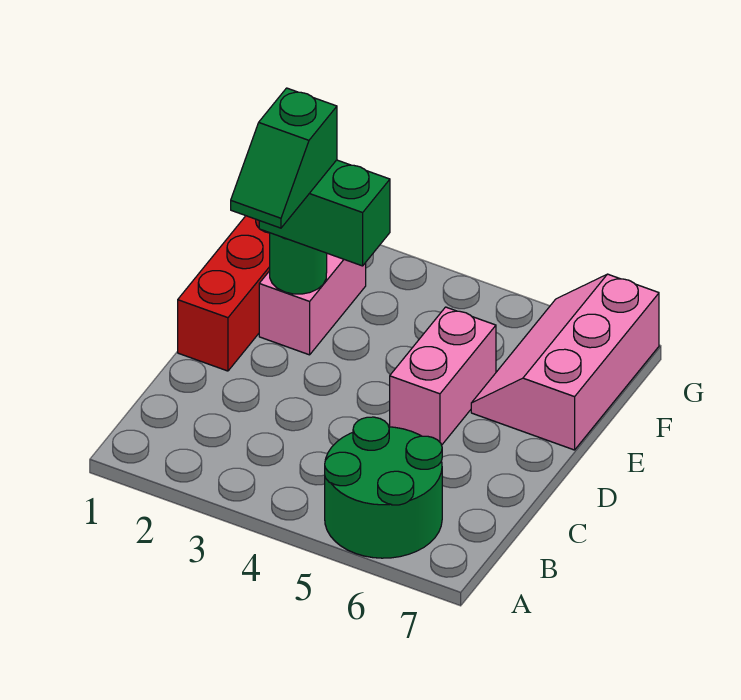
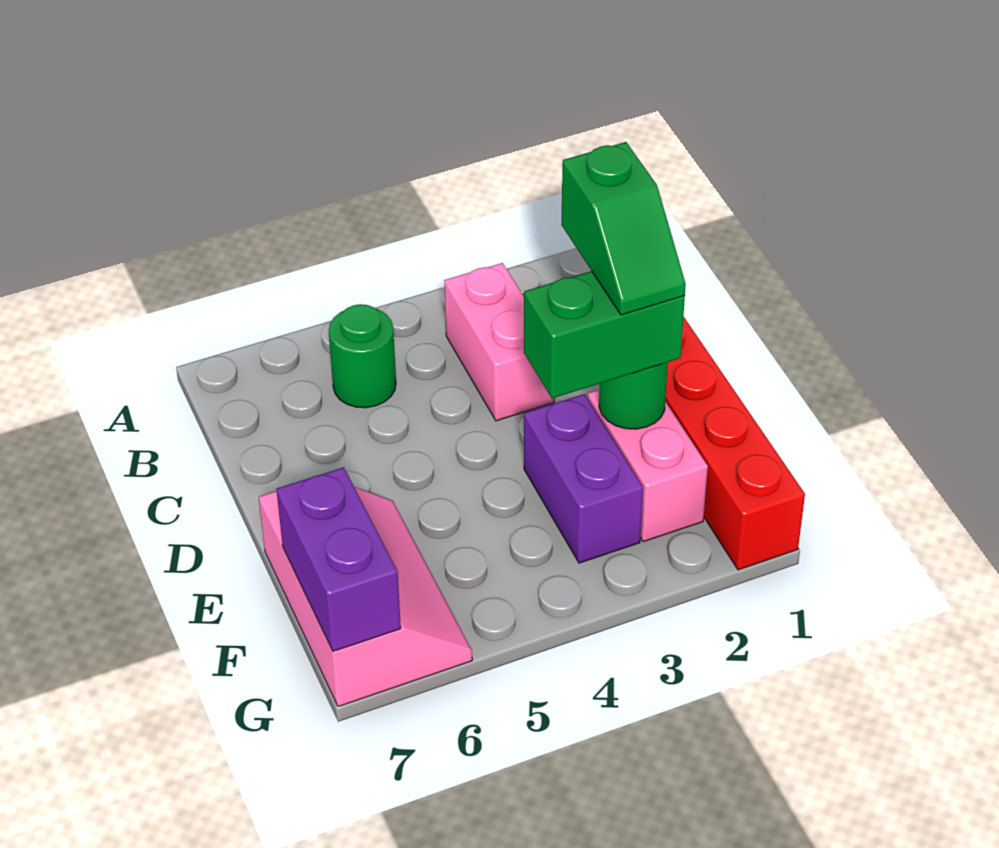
green round brick A5:B6 level 1 -> green round brick B5 level 1
green slope D2:E2 level 4 top E -> green slope D2:E2 level 4 top D
pink brick D5:E5 level 1 -> pink brick B3:C3 level 1
none -> purple brick E3:F3 level 1
none -> purple brick F7:G7 level 2

